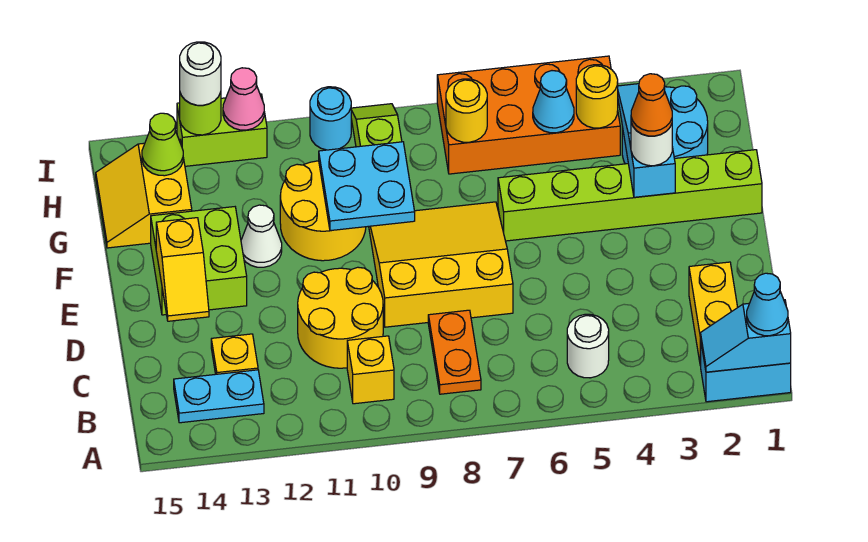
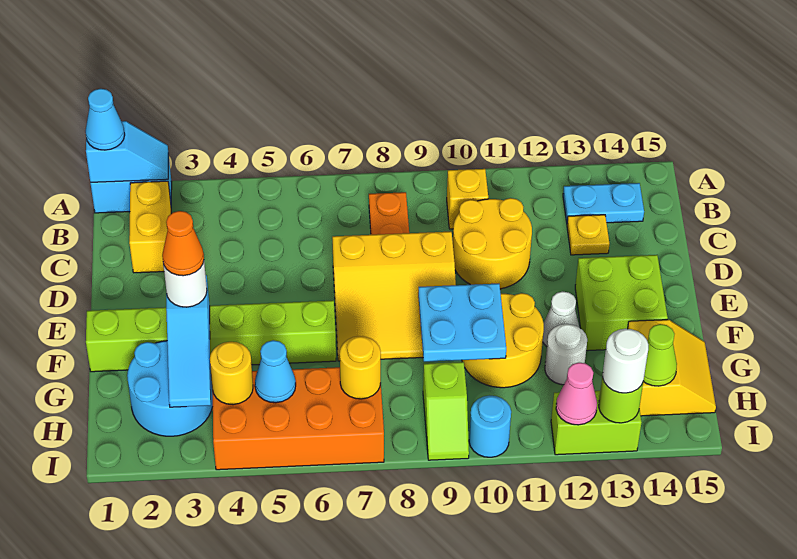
white round brick B5 level 1 -> white round brick G12 level 1
yellow slope D14:E14 level 2 top E -> none

